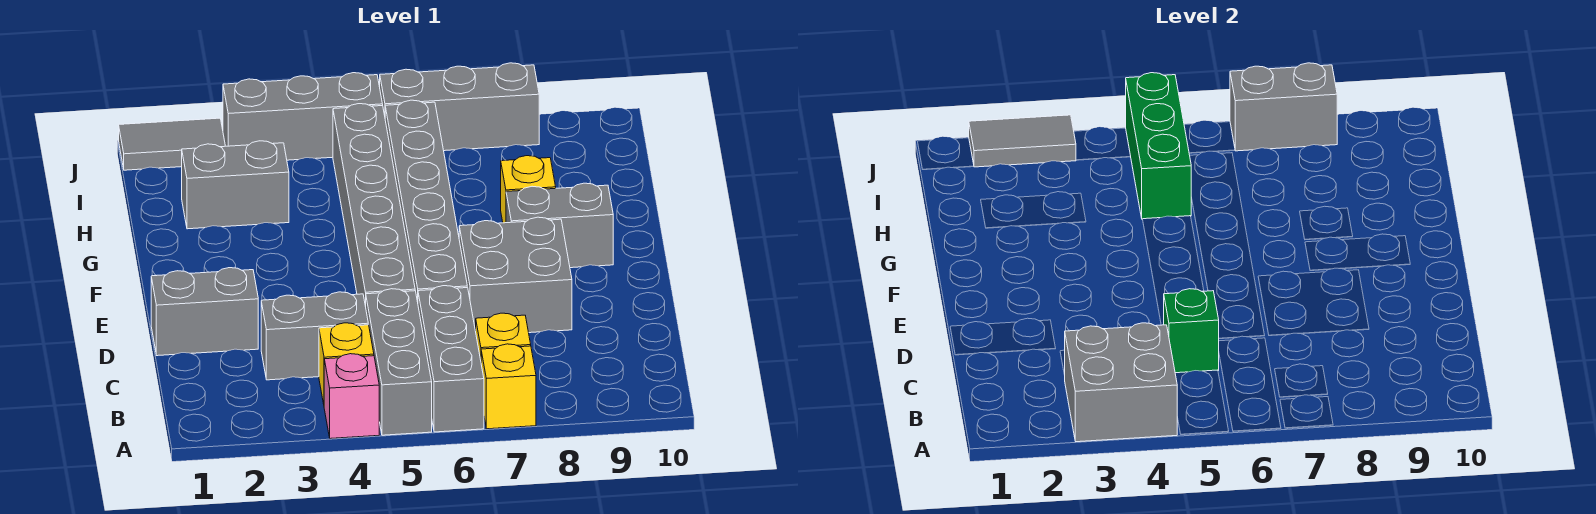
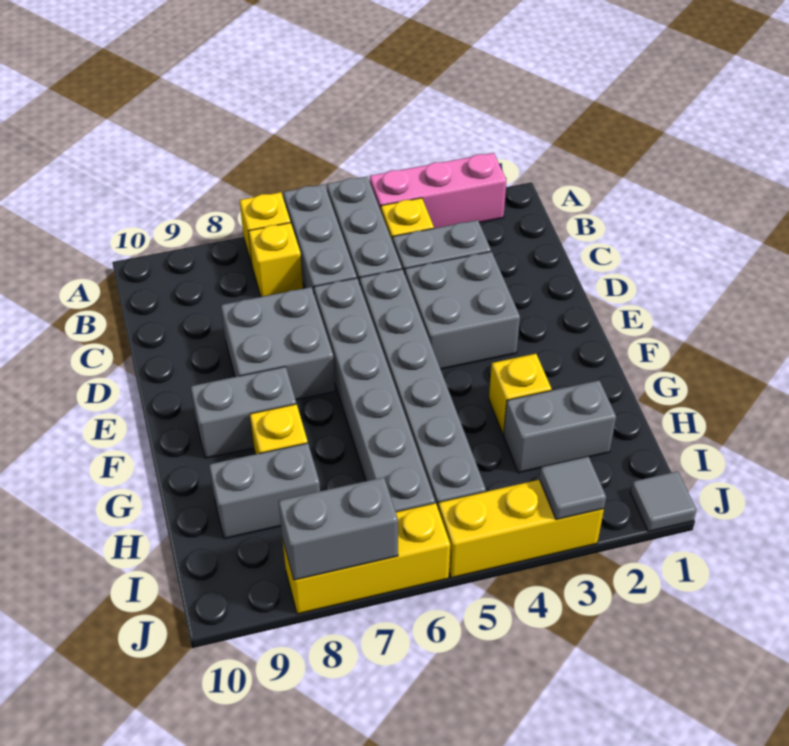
grey brick A3:B4 level 2 -> grey brick D3:E4 level 1
pink brick A4 level 1 -> pink brick A2:A4 level 1
green brick C5 level 2 -> none
grey brick D1:D2 level 1 -> grey brick H8:H9 level 1
none -> yellow brick G3 level 1
green brick H5:J5 level 2 -> none
grey tile J1:J2 level 1 -> grey tile J1 level 1
grey tile J2:J3 level 2 -> grey tile J3 level 2
grey brick J3:J5 level 1 -> yellow brick J3:J5 level 1
grey brick J6:J8 level 1 -> yellow brick J6:J8 level 1

